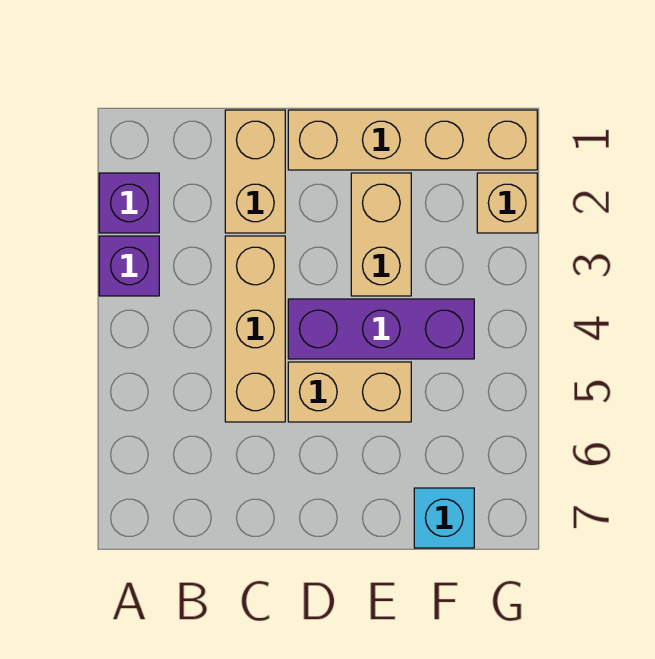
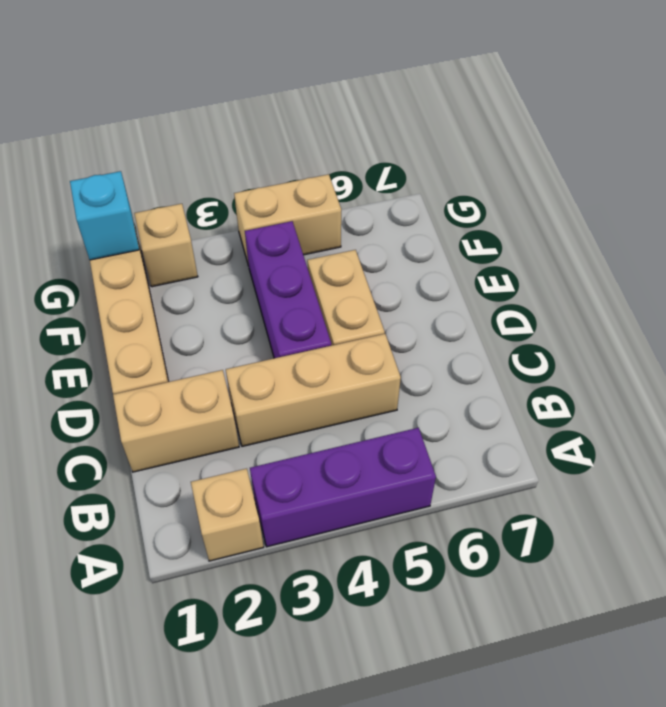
purple brick A2 level 1 -> tan brick A2 level 1
purple brick A3 level 1 -> purple brick A3:A5 level 1
tan brick E2:E3 level 1 -> tan brick G4:G5 level 1
cyan brick F7 level 1 -> cyan brick G1 level 2

